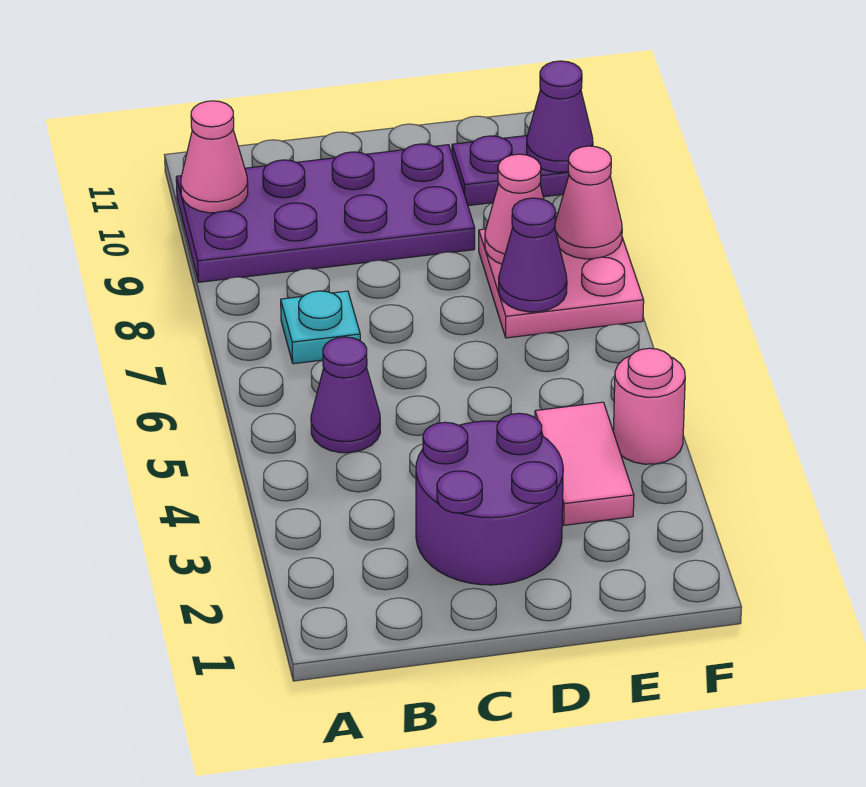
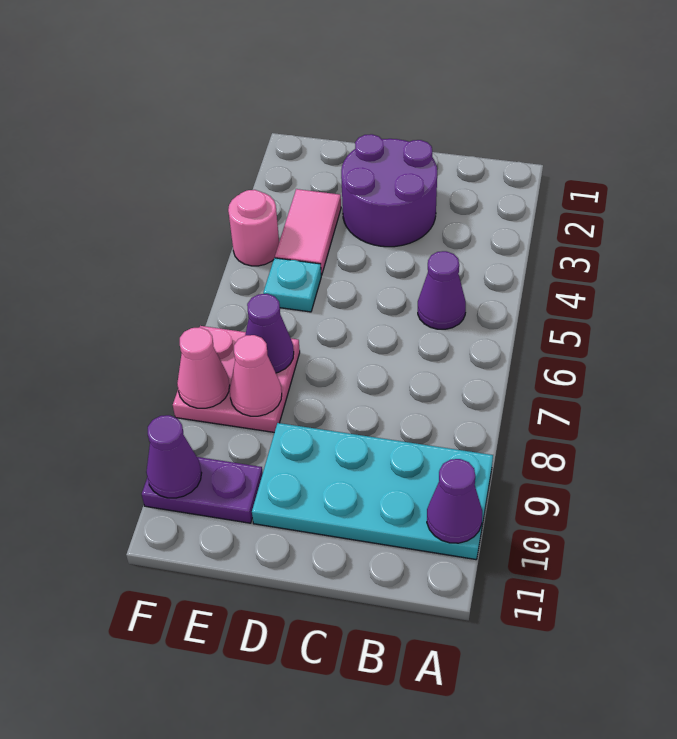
purple plate A9:D10 level 1 -> cyan plate A9:D10 level 1
pink cone A10 level 2 -> purple cone A10 level 2
cyan plate B7 level 1 -> cyan plate E5 level 1

